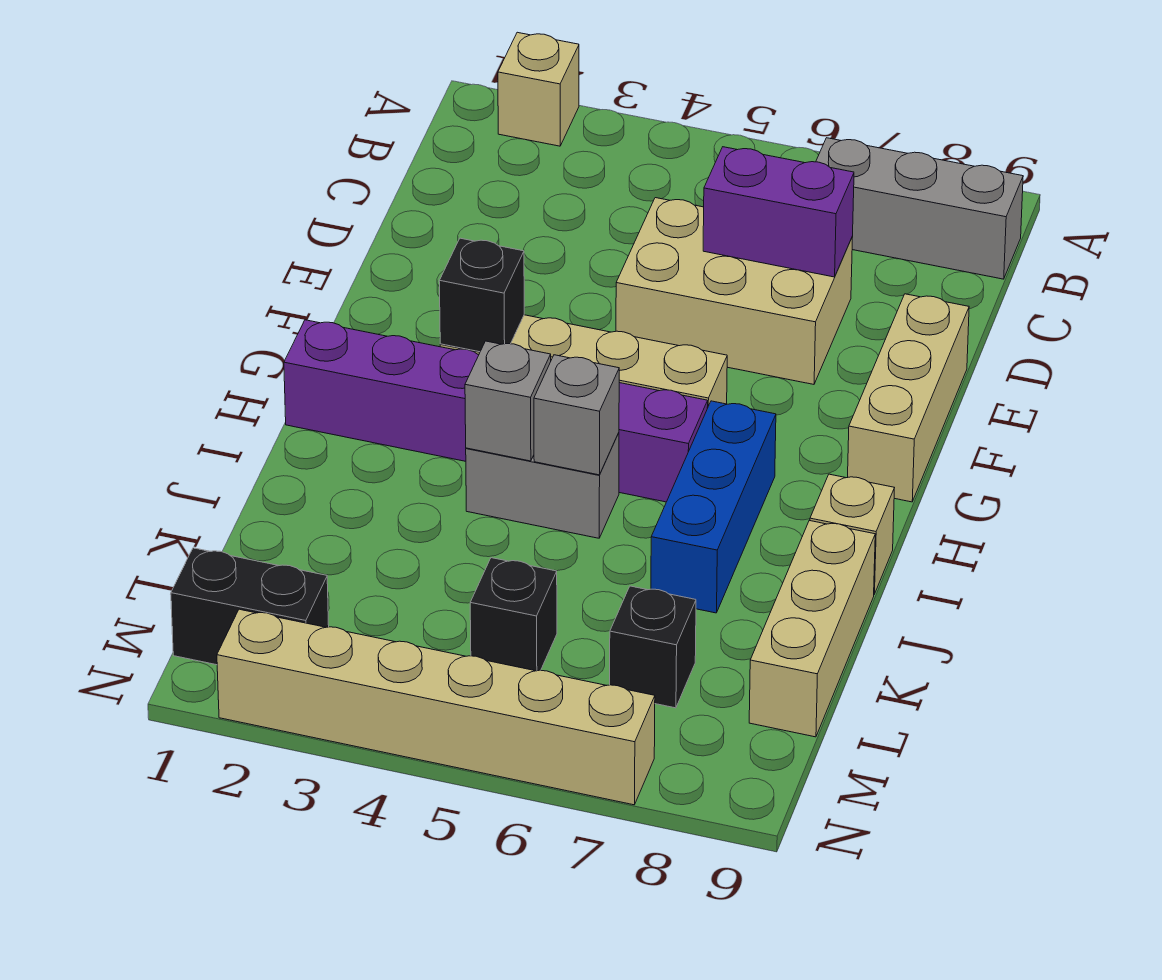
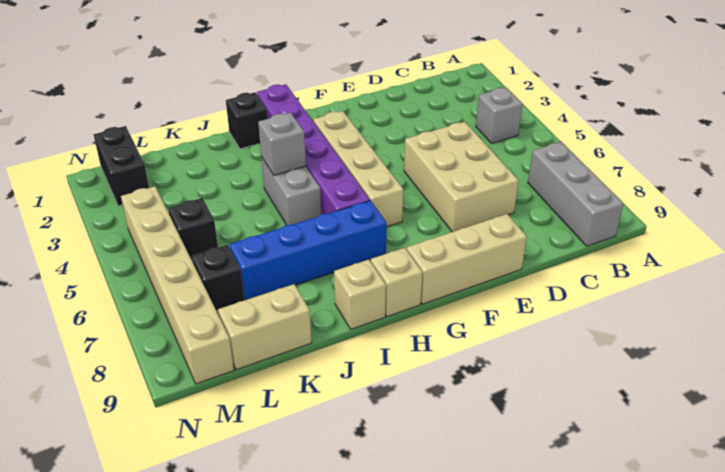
tan brick A2 level 1 -> tan brick H9 level 1
purple brick D6:D7 level 2 -> none
black brick G3 level 2 -> black brick I1 level 1
blue brick H7:J7 level 1 -> blue brick H7:K7 level 1
grey brick I5 level 2 -> grey brick B4 level 1
tan brick J9:L9 level 1 -> tan brick K9:L9 level 1
tan brick N2:N7 level 1 -> tan brick M4:M9 level 1

